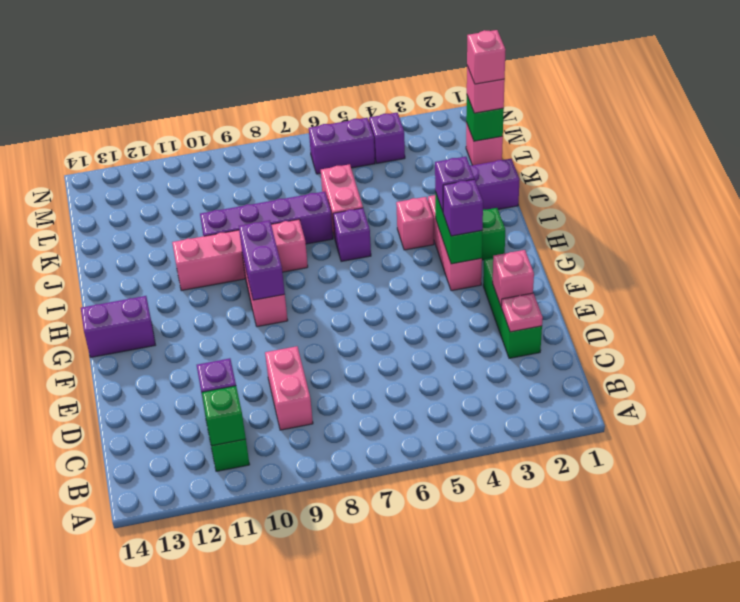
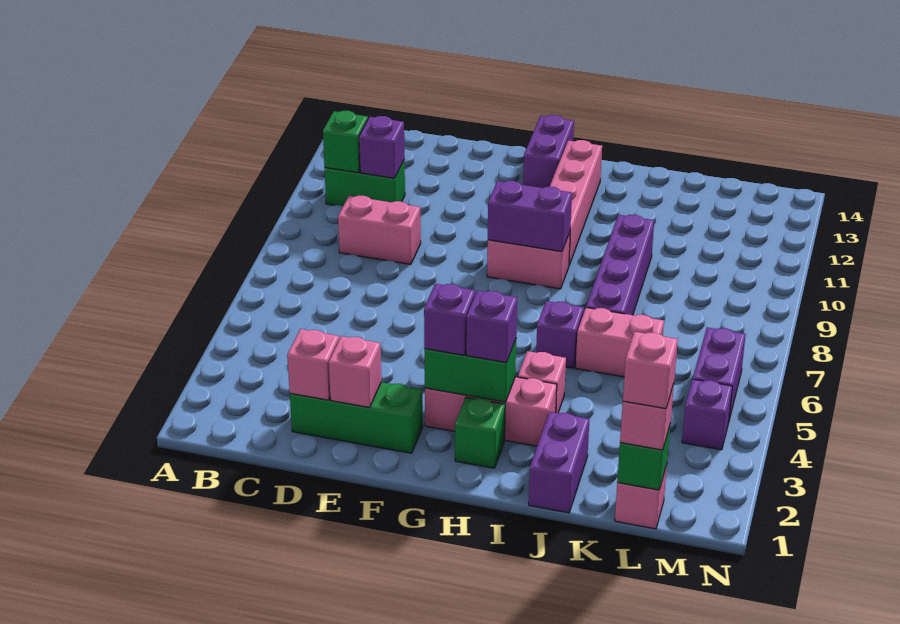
pink plate D2 level 2 -> pink brick D2 level 2
pink brick I8:I11 level 1 -> pink brick H10:H13 level 1

